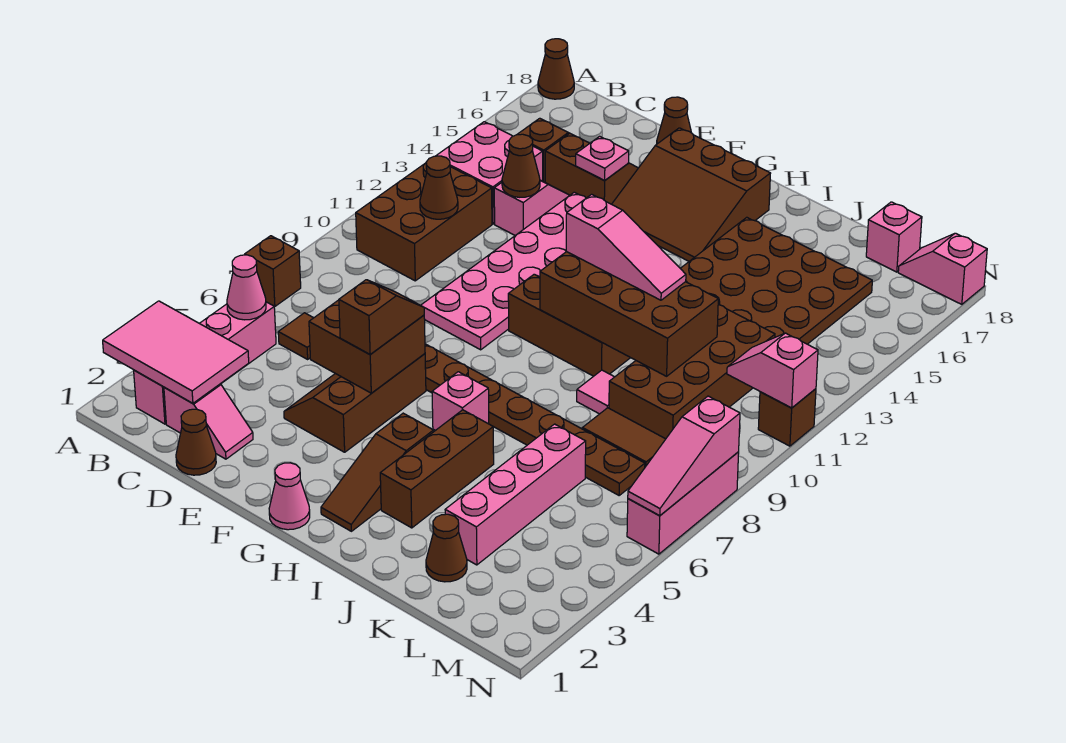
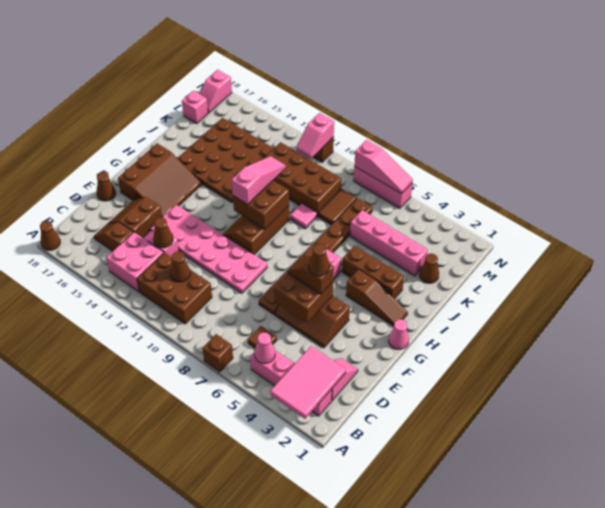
brown cone D1 level 1 -> brown cone F5 level 4
pink plate E15 level 2 -> none
brown brick H10:K11 level 2 -> brown brick H10:I11 level 2

